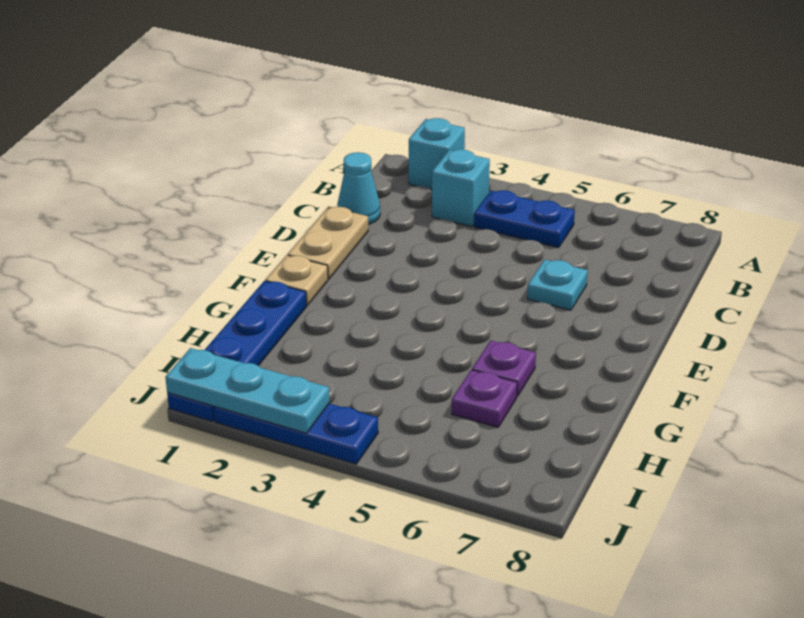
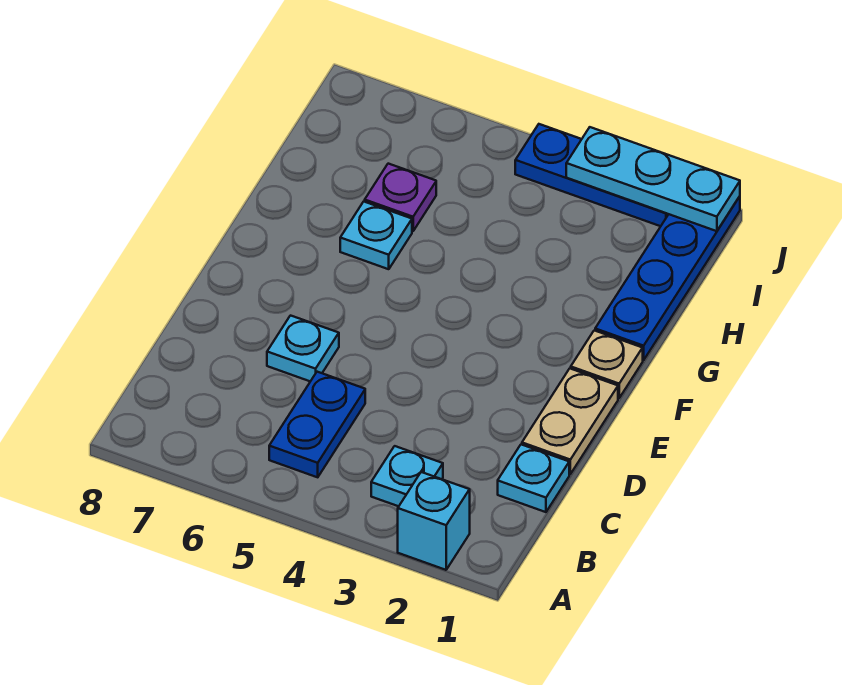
cyan brick B3 level 1 -> cyan plate B3 level 1
blue plate B4:B5 level 1 -> blue plate B5:C5 level 1
cyan cone C1 level 1 -> cyan plate C1 level 1
purple plate G6 level 1 -> cyan plate G6 level 1

